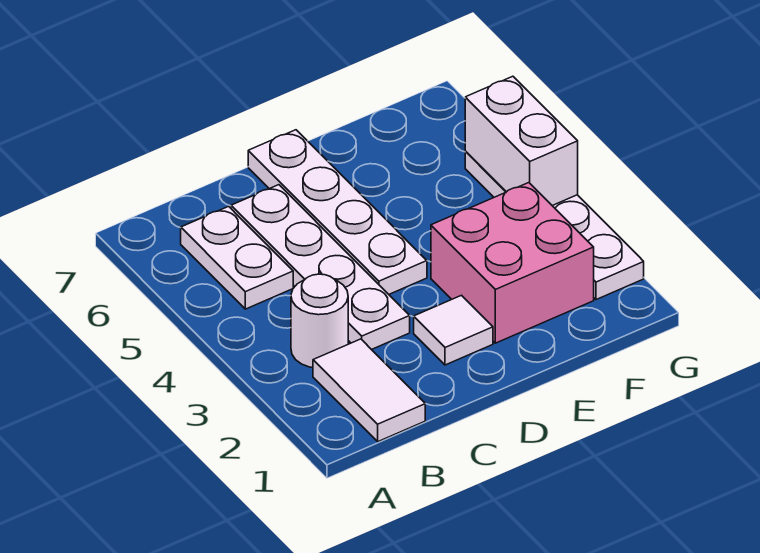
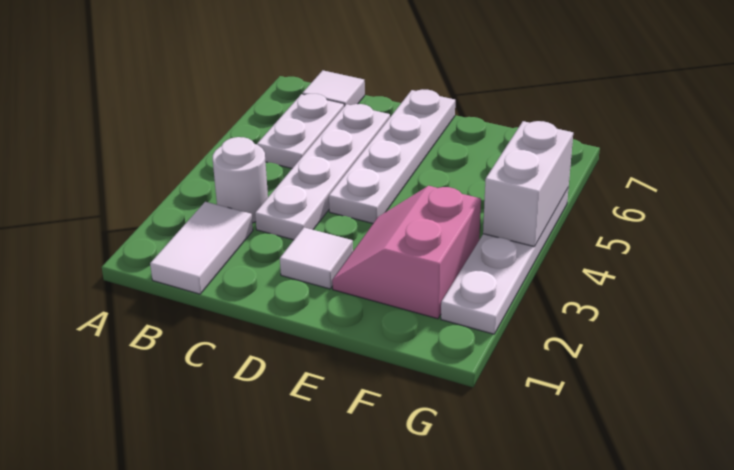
none -> white tile B7 level 1
pink brick E2:F3 level 1 -> pink slope E2:F3 level 1 top F

